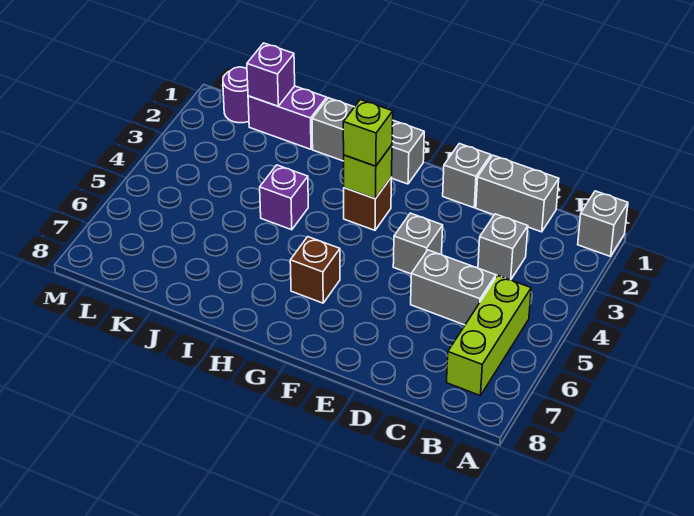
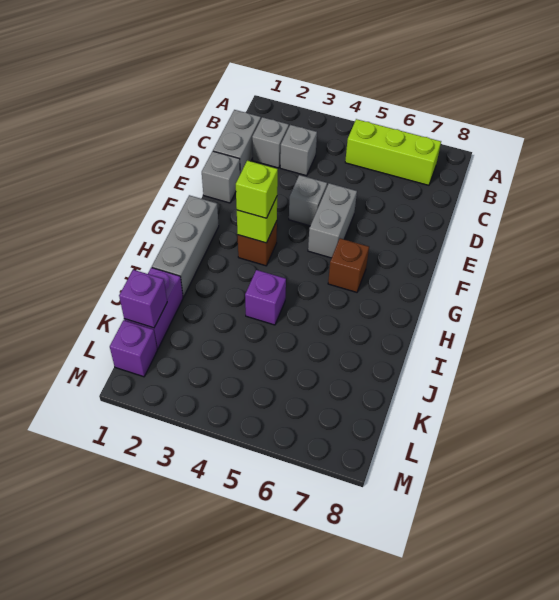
grey brick A1 level 1 -> grey brick C2 level 1
grey brick C5:D5 level 1 -> grey brick E5:F5 level 1
purple round brick L1 level 1 -> purple brick L1 level 1

